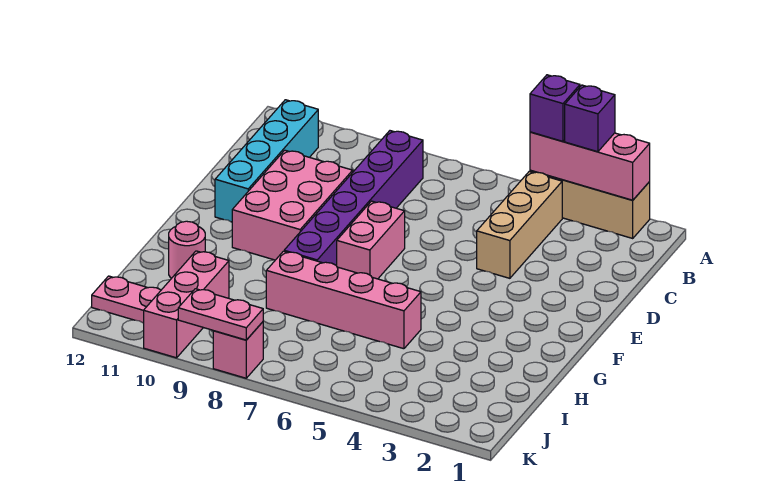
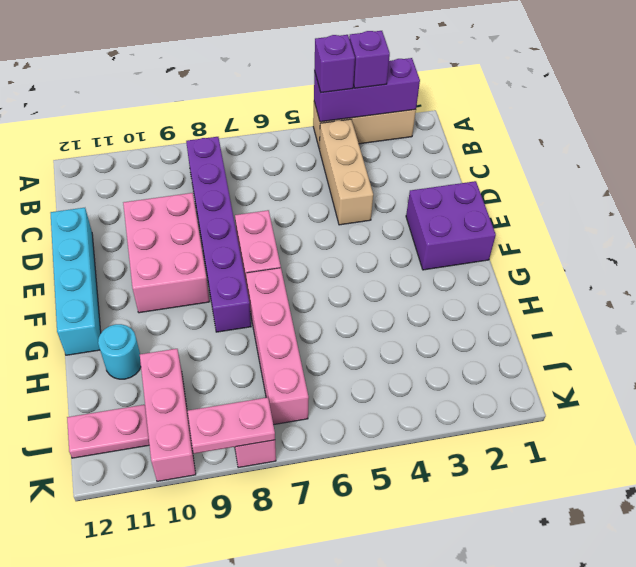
pink brick A2:A4 level 2 -> purple brick A2:A4 level 2
cyan brick B11:E11 level 1 -> cyan brick D12:G12 level 1
none -> purple brick E1:F2 level 1
pink brick H5:H8 level 1 -> pink brick G7:J7 level 1
pink round brick H11 level 1 -> cyan round brick H11 level 1

